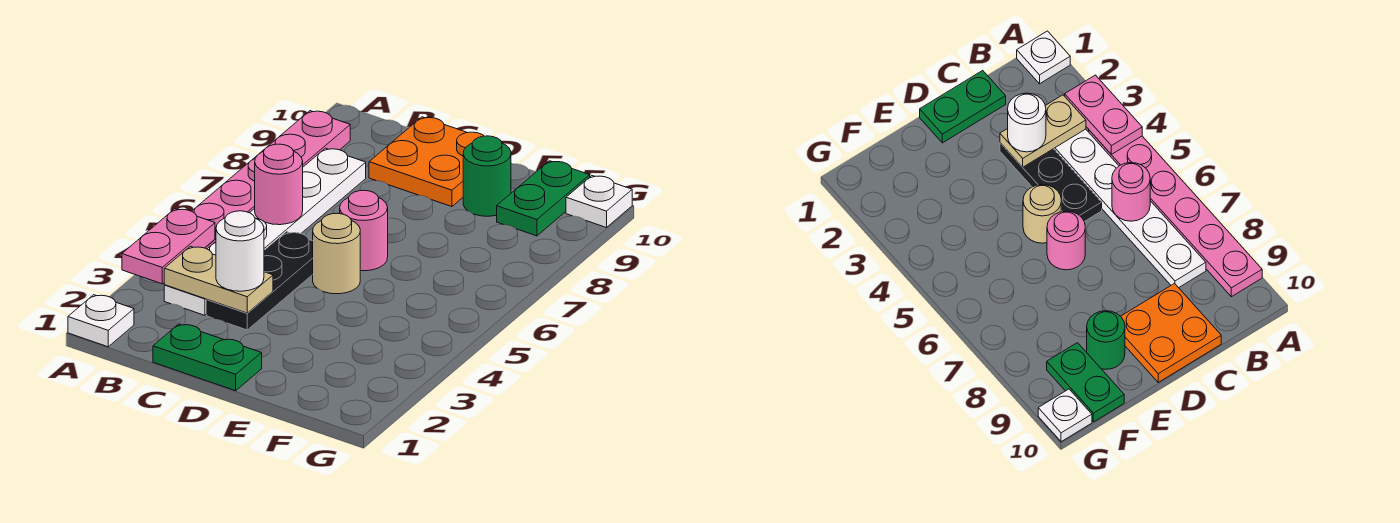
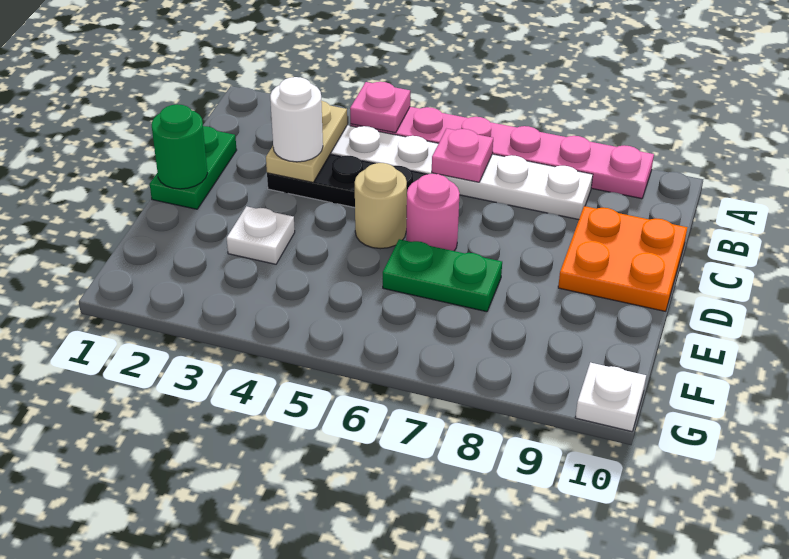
white plate A1 level 1 -> white plate E3 level 1
pink plate A3:A4 level 2 -> pink plate A4 level 2
pink round brick B6 level 2 -> pink plate B6 level 2
green round brick E9 level 1 -> green round brick D1 level 2
green plate F9:F10 level 1 -> green plate E6:E7 level 1

